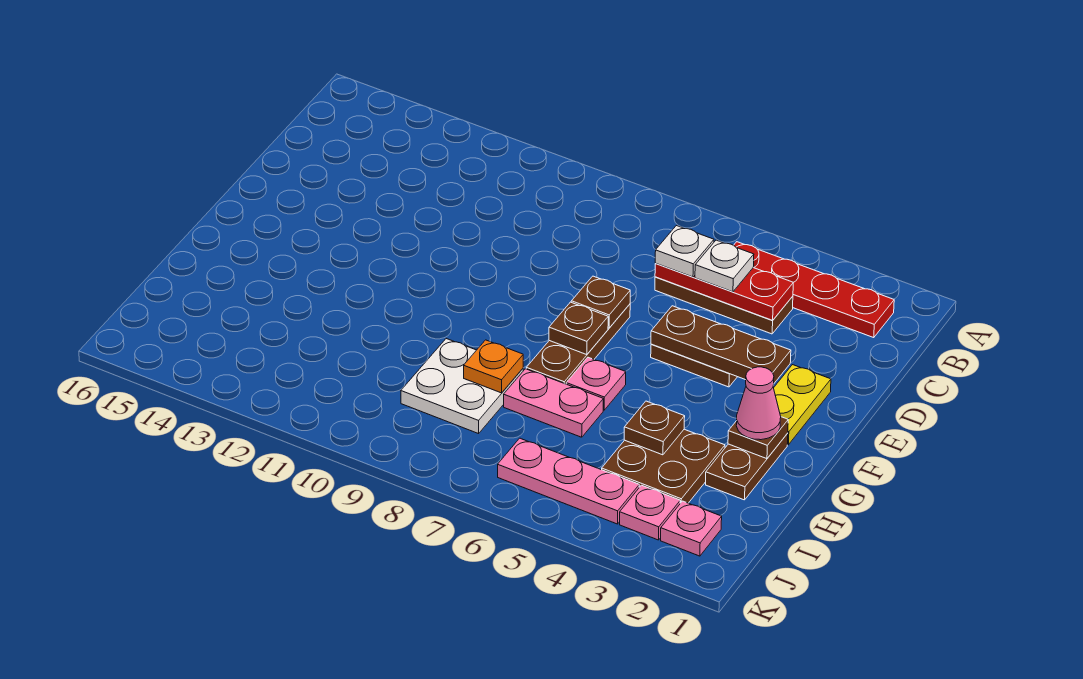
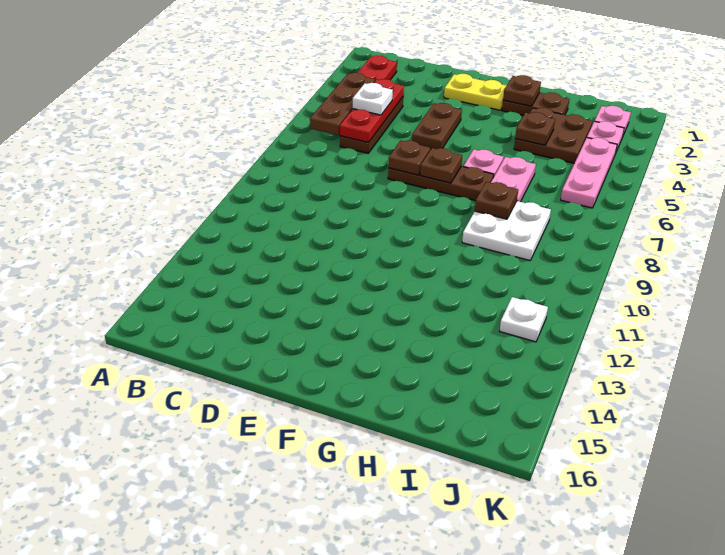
white plate C6 level 3 -> white plate J12 level 1
brown plate E3:E5 level 2 -> brown plate B4:B6 level 2
pink cone G2 level 3 -> none
orange plate H8 level 2 -> brown plate H8 level 2

